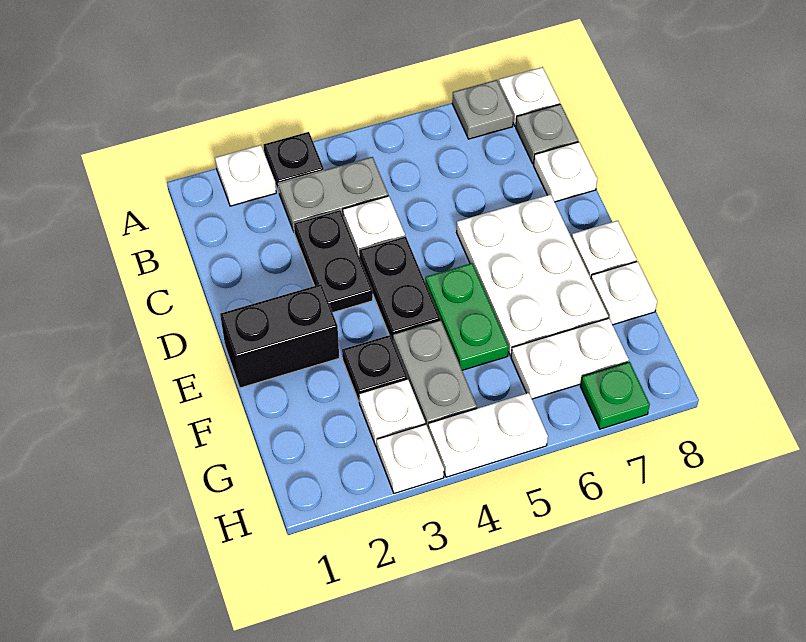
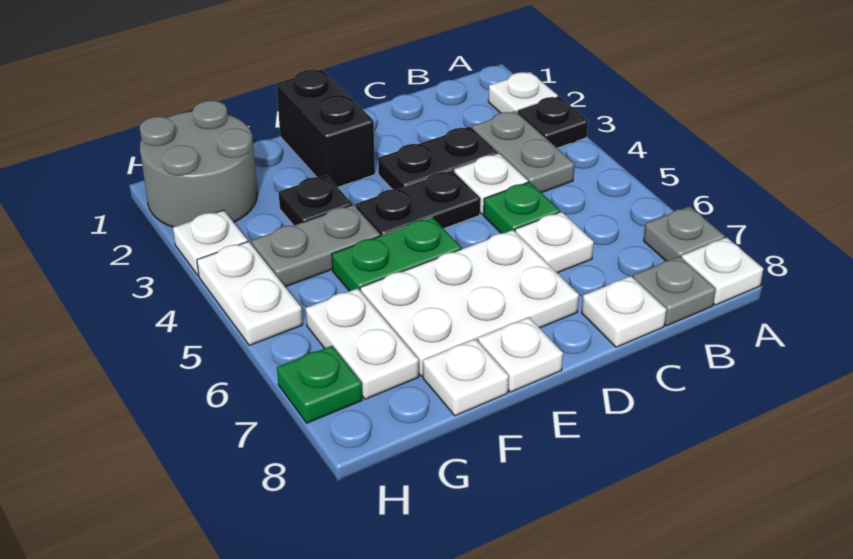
none -> green plate C5 level 1
none -> grey round brick G1:H2 level 1
white plate G3 level 1 -> white plate C6 level 1

